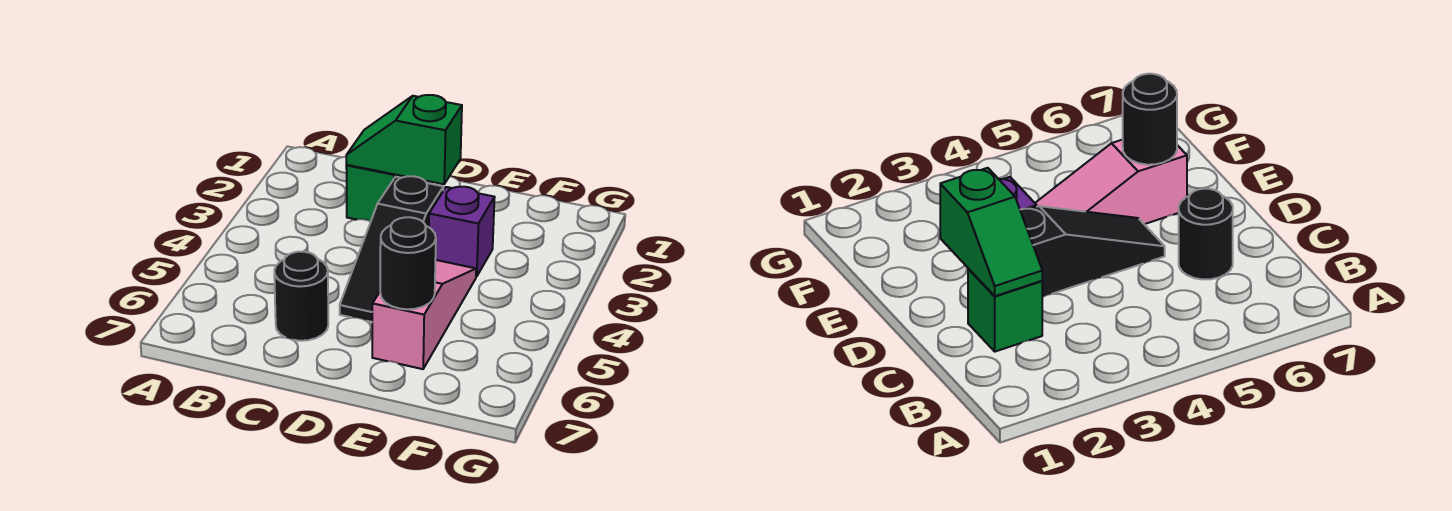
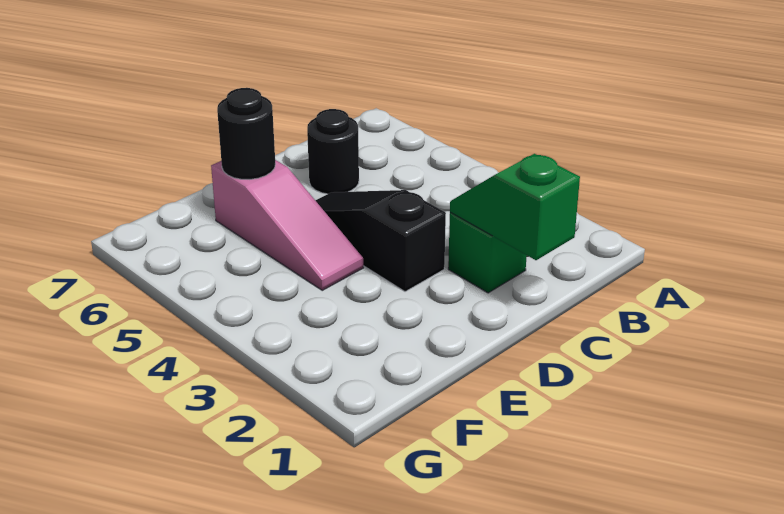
green slope C2:D2 level 2 top D -> green slope C1:C2 level 2 top 1
purple brick E3 level 1 -> none

